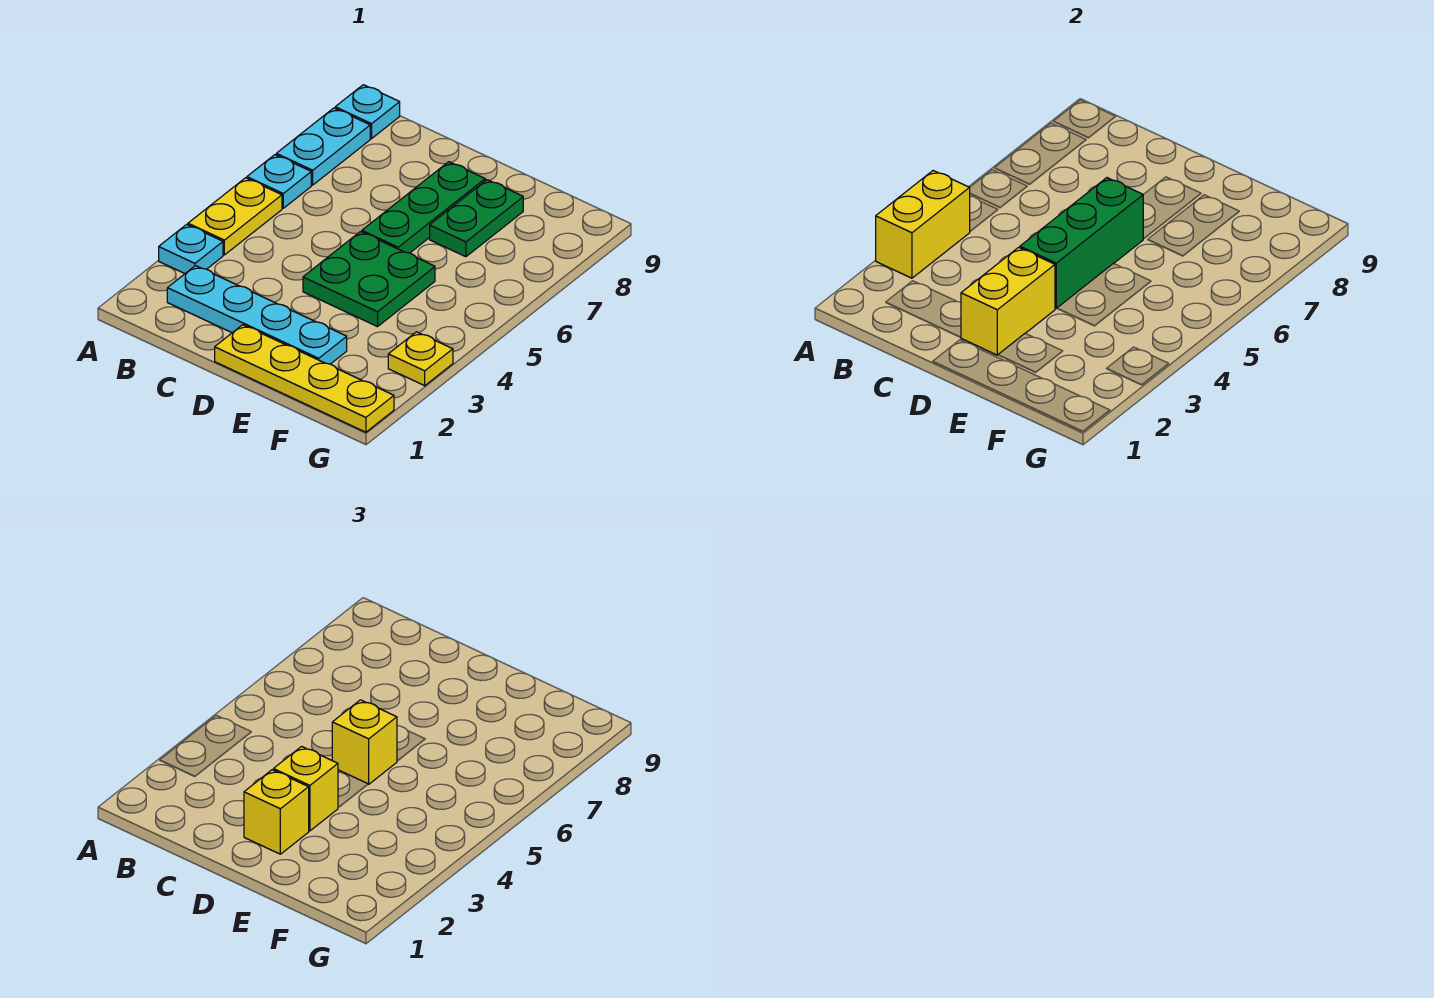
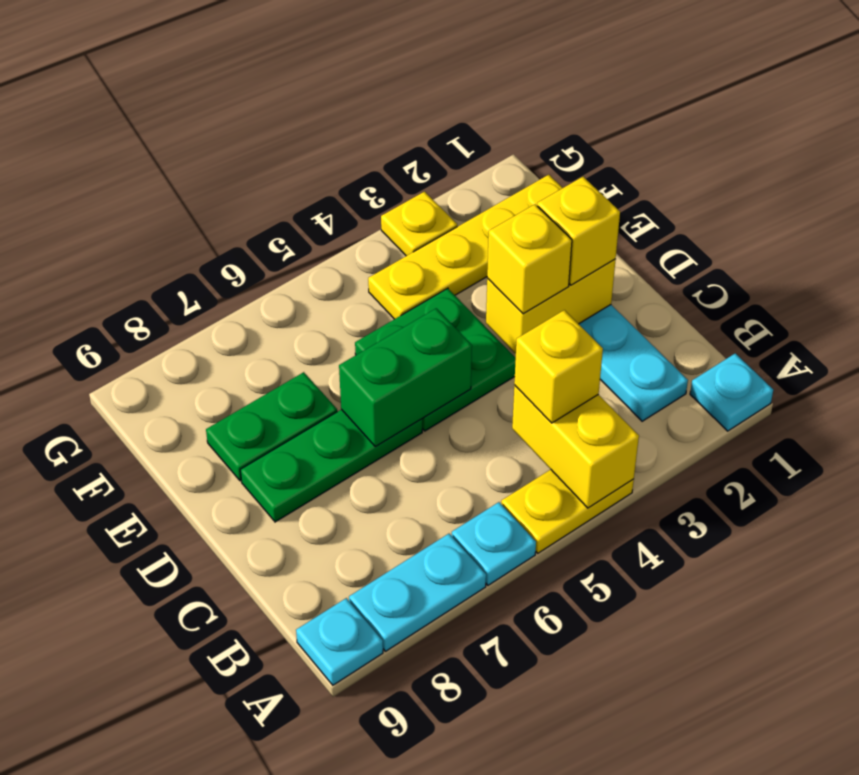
cyan plate A3 level 1 -> cyan plate A1 level 1
yellow brick A3:A4 level 2 -> yellow brick A4:B4 level 2
yellow plate D1:G1 level 1 -> yellow plate F1:F4 level 1
green brick D4:D6 level 2 -> green brick D5:D6 level 2
yellow brick D5 level 3 -> yellow brick B4 level 3

